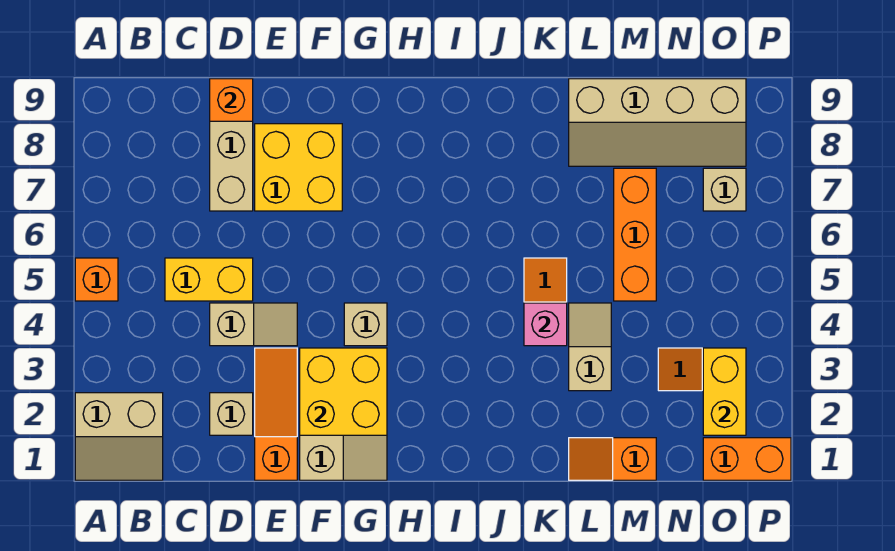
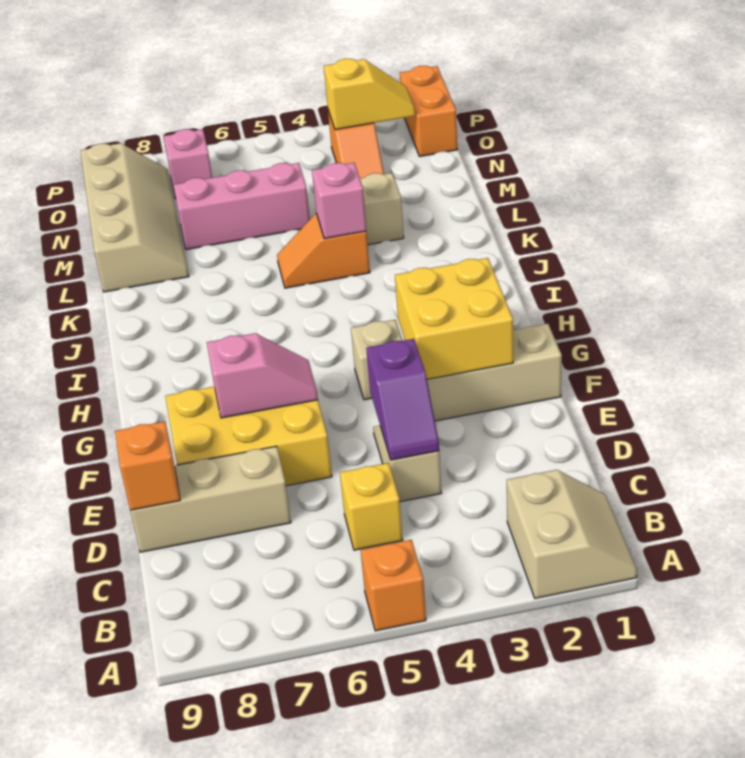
yellow brick C5:D5 level 1 -> yellow brick C5 level 1
tan brick D2 level 1 -> none
none -> purple slope D4:E4 level 2 top E
orange slope E1:E3 level 1 top 1 -> none
yellow brick E7:F8 level 1 -> yellow brick E6:F8 level 1
none -> pink slope F6:F7 level 2 top 7
orange slope L1:M1 level 1 top M -> none
orange brick M5:M7 level 1 -> pink brick M5:M7 level 1
yellow brick O2:O3 level 2 -> yellow slope O2:O3 level 2 top 3
tan brick O7 level 1 -> pink brick O7 level 1

